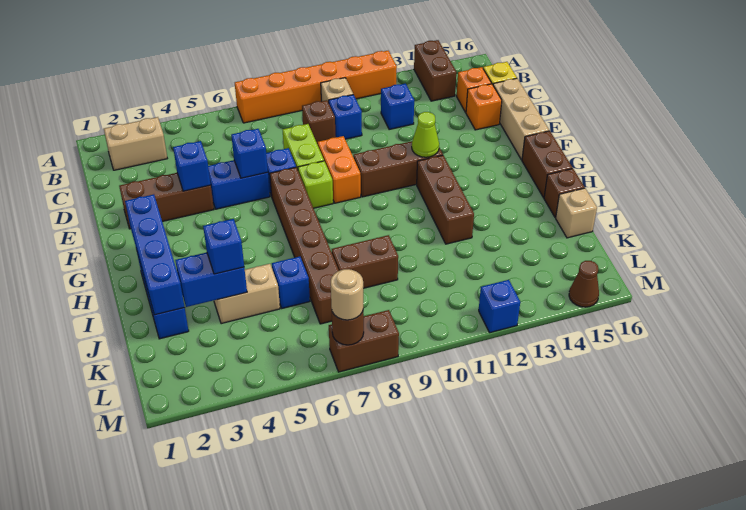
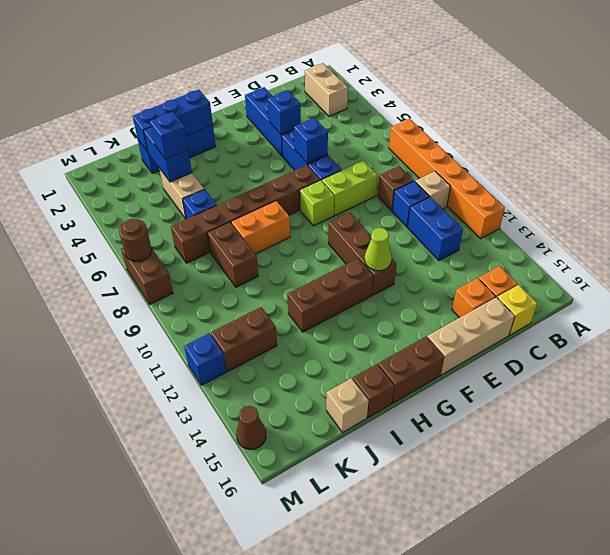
brown brick A14:B14 level 1 -> brown brick K12:L12 level 1
blue brick C12 level 1 -> blue brick C11:C12 level 1
brown brick E2:E4 level 1 -> blue brick E2:E4 level 1
orange brick E9:F9 level 1 -> orange brick H8:I8 level 1
blue brick G2:J2 level 2 -> blue brick H2:J2 level 2
tan round brick M7 level 3 -> none

